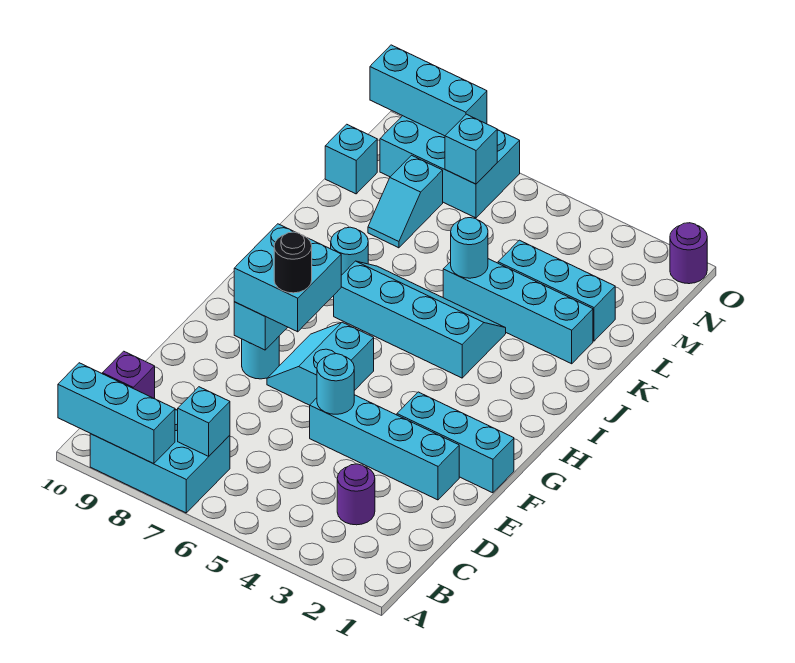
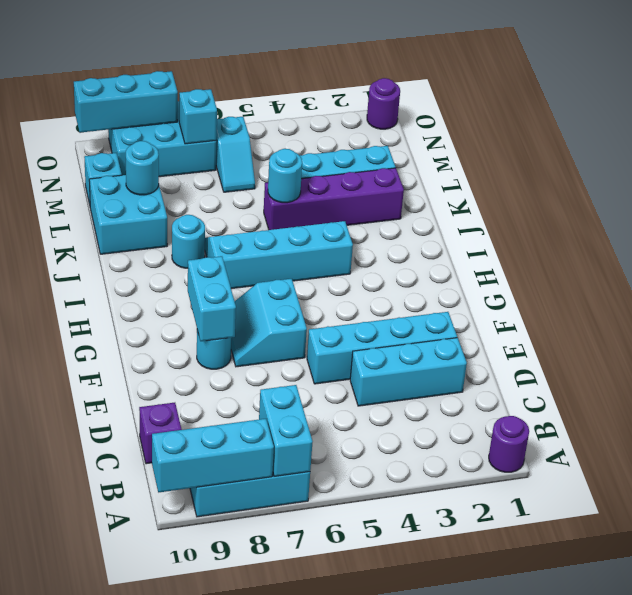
cyan brick B7 level 2 -> cyan brick A7:B7 level 2
purple round brick C3 level 1 -> purple round brick A1 level 1
cyan round brick E5 level 2 -> cyan round brick L9 level 2
cyan brick F1:F3 level 1 -> cyan brick D2:D4 level 1
cyan brick F7:G8 level 3 -> cyan brick K9:L10 level 1
black round brick F7 level 4 -> none
cyan brick K2:K5 level 1 -> purple brick K2:K5 level 1
cyan slope L8:M8 level 1 top M -> cyan slope M6:N6 level 1 top N

